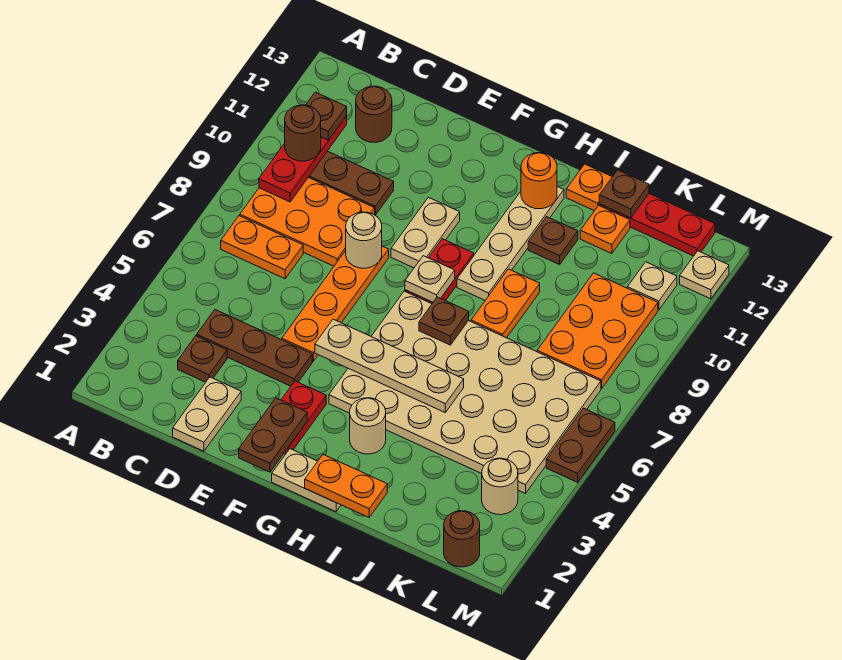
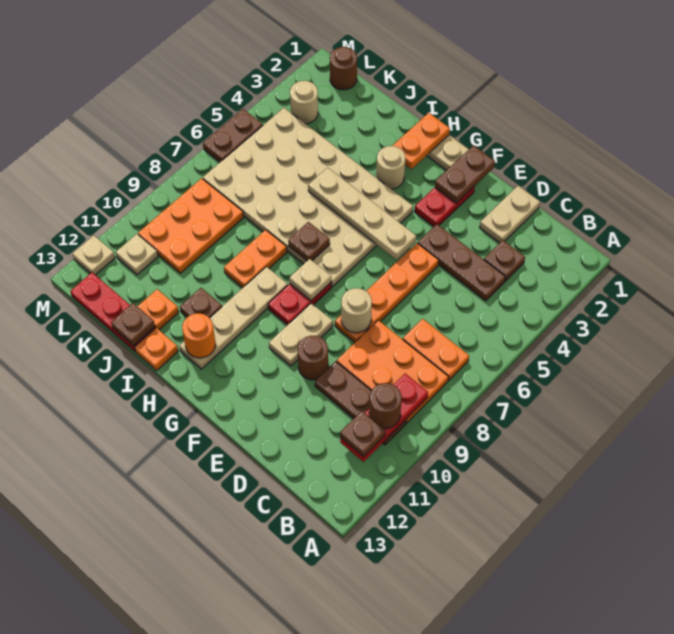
brown round brick C12 level 1 -> brown round brick E10 level 1
orange plate H1:I1 level 2 -> orange plate H1:H2 level 2

